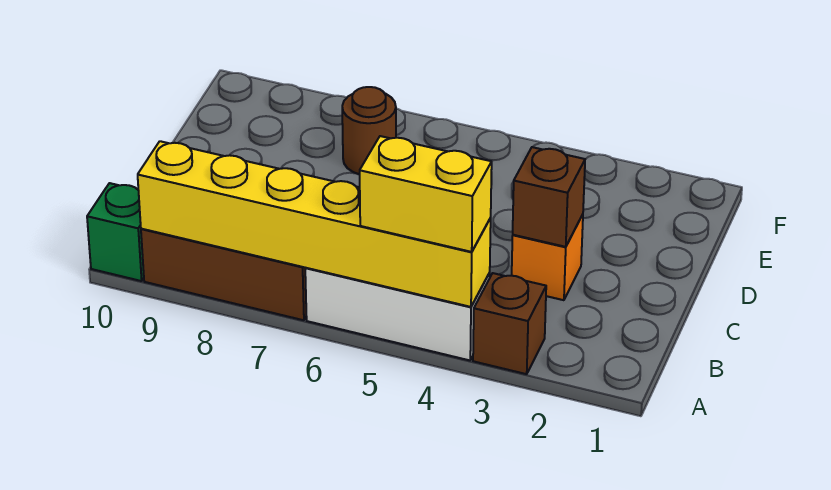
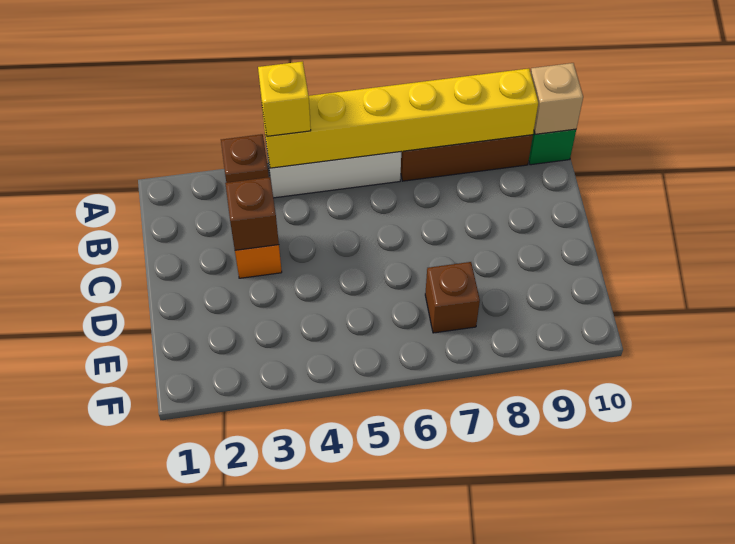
yellow brick A4:A5 level 3 -> yellow brick A4 level 3
none -> tan brick A10 level 2
brown round brick E7 level 1 -> brown brick E7 level 1

